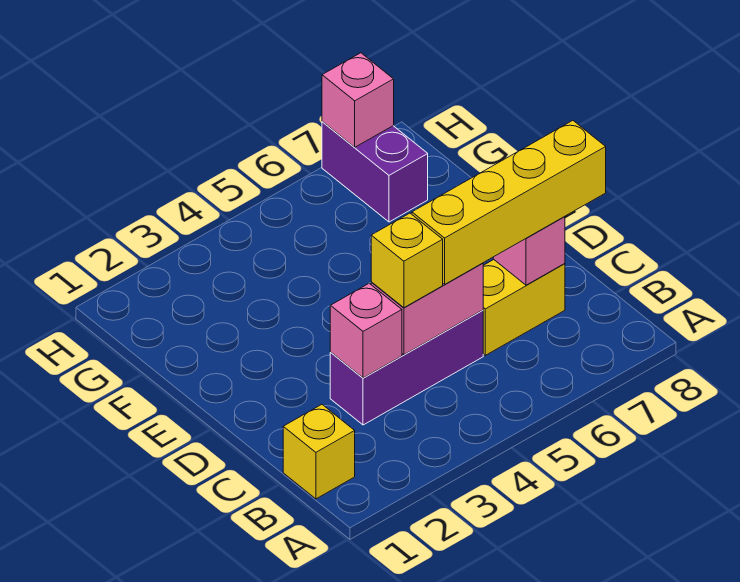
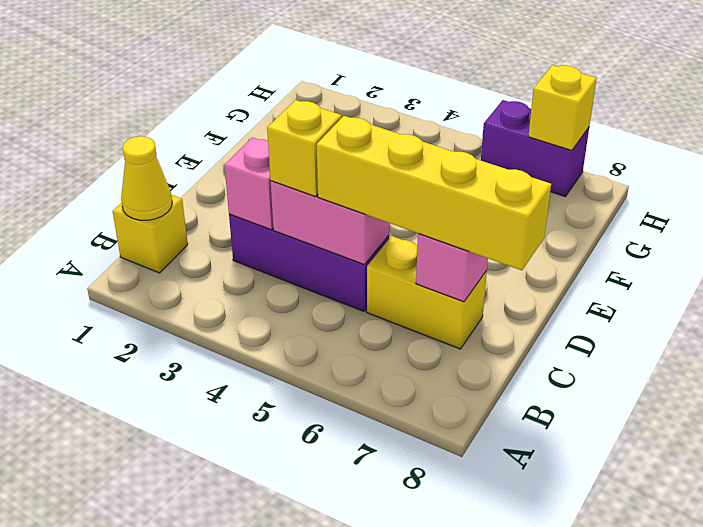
none -> yellow cone B1 level 2
purple brick G7:H7 level 1 -> purple brick H6:H7 level 1
pink brick H7 level 2 -> yellow brick H7 level 2

